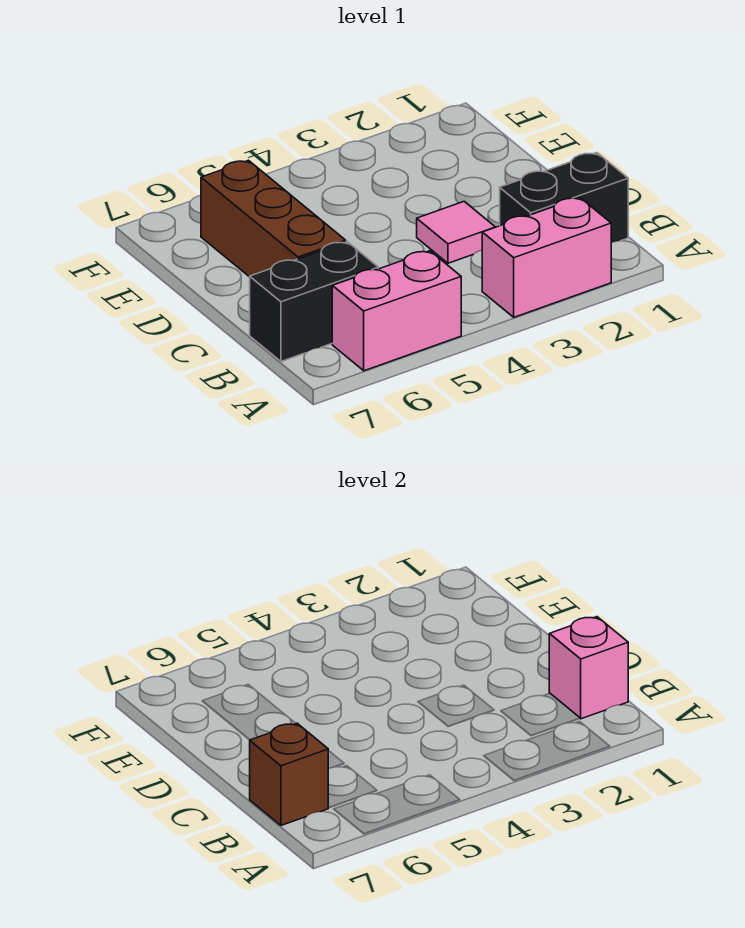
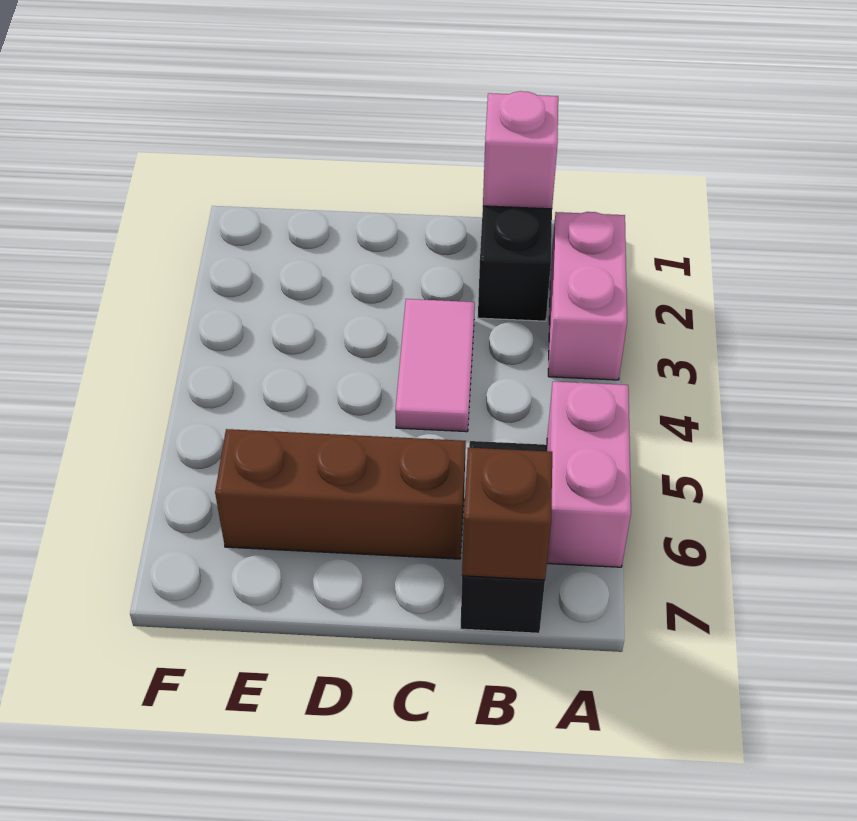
pink tile C3 level 1 -> pink tile C3:C4 level 1

